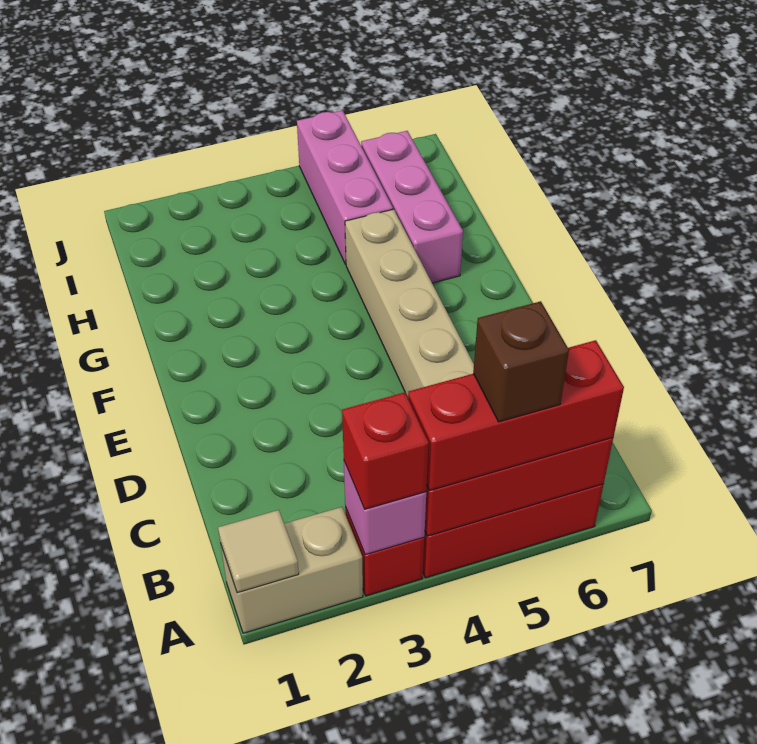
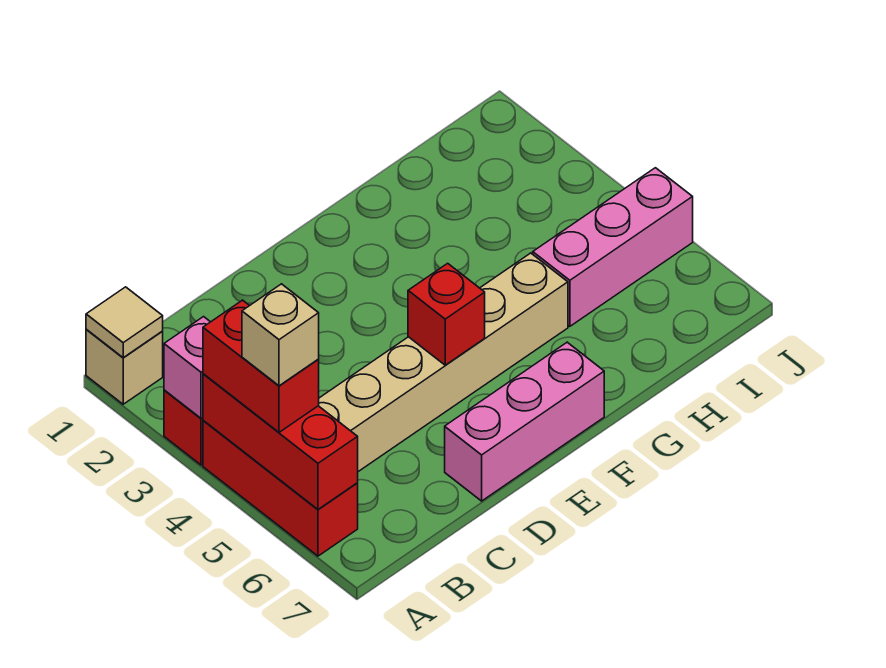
tan brick A1:A2 level 1 -> tan brick A1 level 1
red brick A3 level 3 -> red brick E5 level 2
red brick A4:A6 level 3 -> red brick A4:A5 level 3
brown brick A5 level 4 -> tan brick A5 level 4
pink brick G6:I6 level 1 -> pink brick D7:F7 level 1

